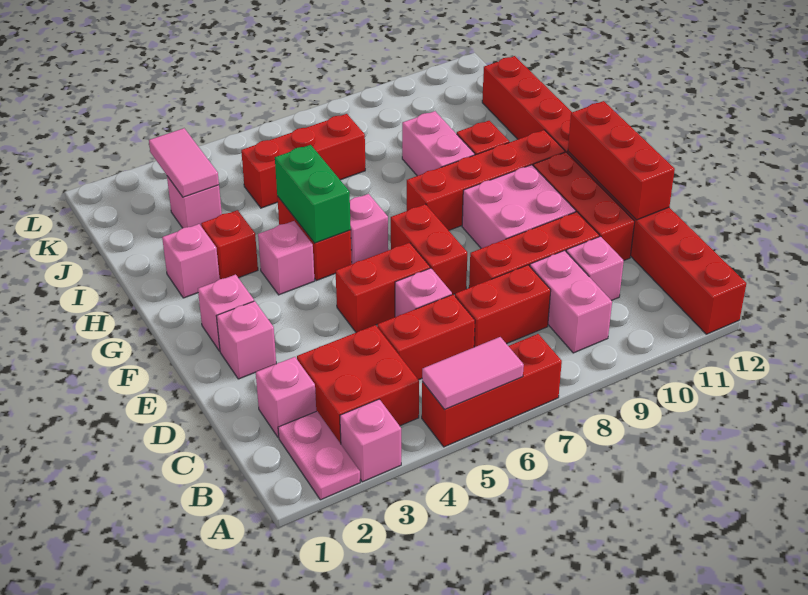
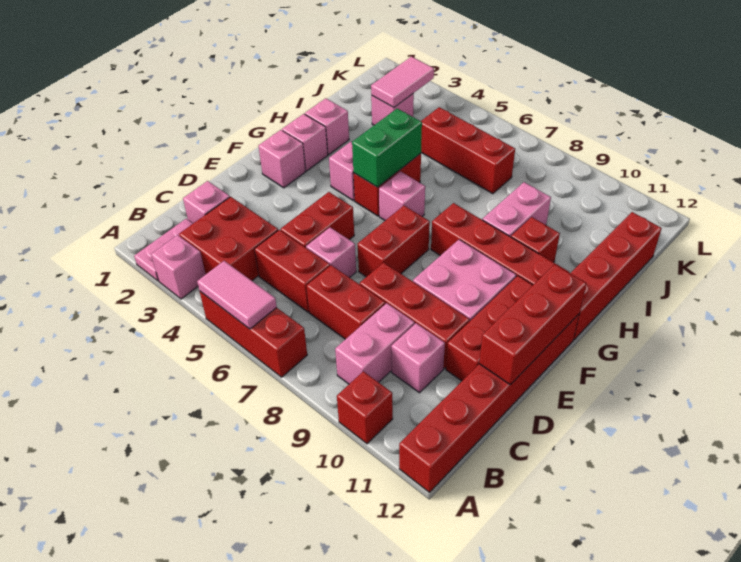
pink brick E2 level 1 -> pink brick G2 level 1
red brick E5:E6 level 1 -> red brick D5:E5 level 1
red brick H3 level 1 -> red brick A10 level 1

